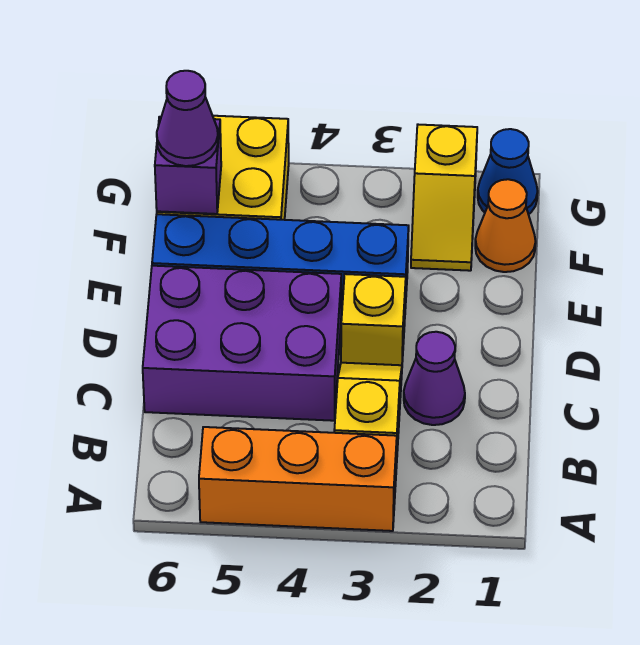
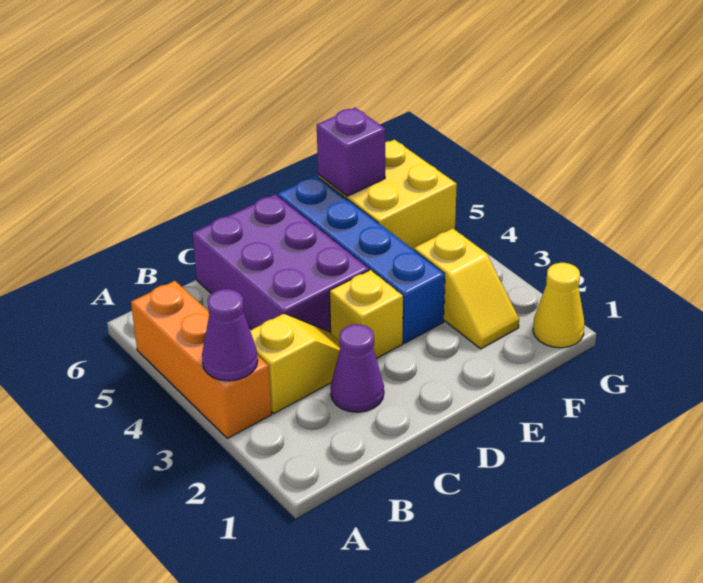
orange cone F1 level 1 -> none
yellow slope F2:G2 level 1 top G -> yellow slope F2:F3 level 1 top 3
purple cone F6 level 3 -> purple cone A3 level 2
blue cone G1 level 1 -> yellow cone G1 level 1

